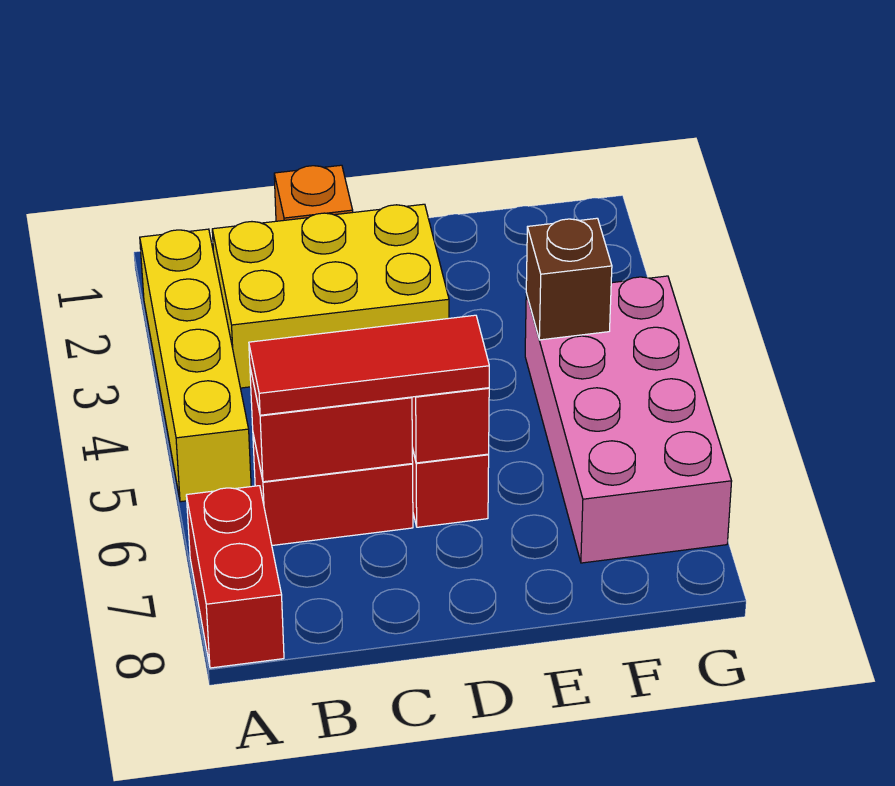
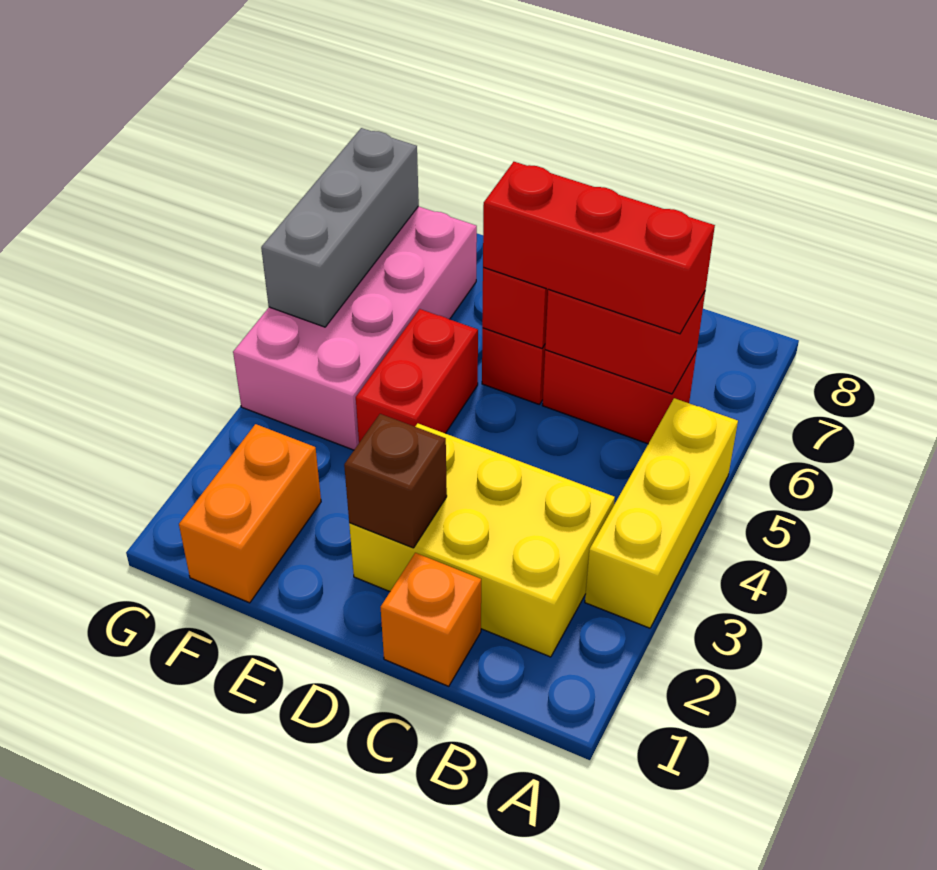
yellow brick A2:A5 level 1 -> yellow brick A3:A5 level 1
red brick A7:A8 level 1 -> red brick E4:E5 level 1
red tile B6:D6 level 3 -> red brick B6:D6 level 3
none -> orange brick F1:F2 level 1
brown brick F4 level 2 -> brown brick D2 level 2
none -> grey brick G5:G7 level 2

